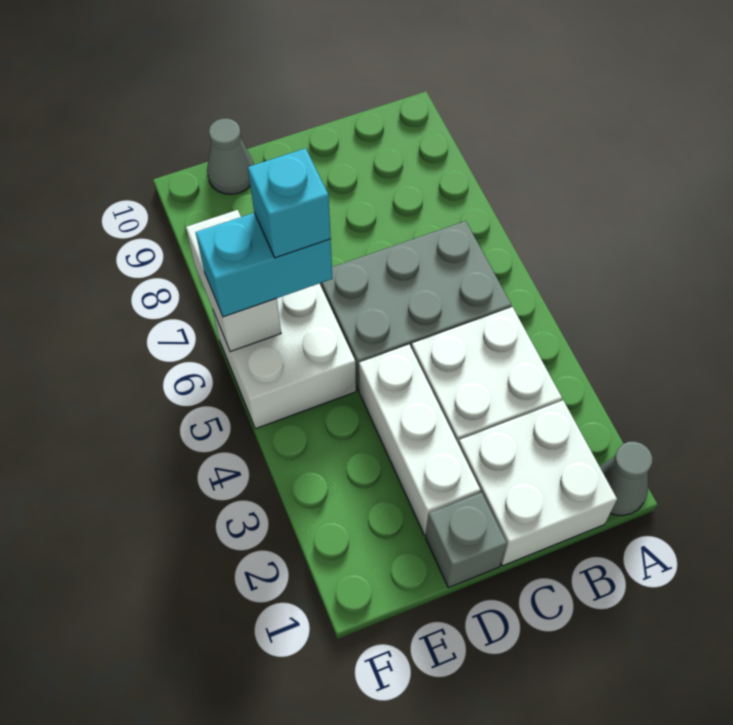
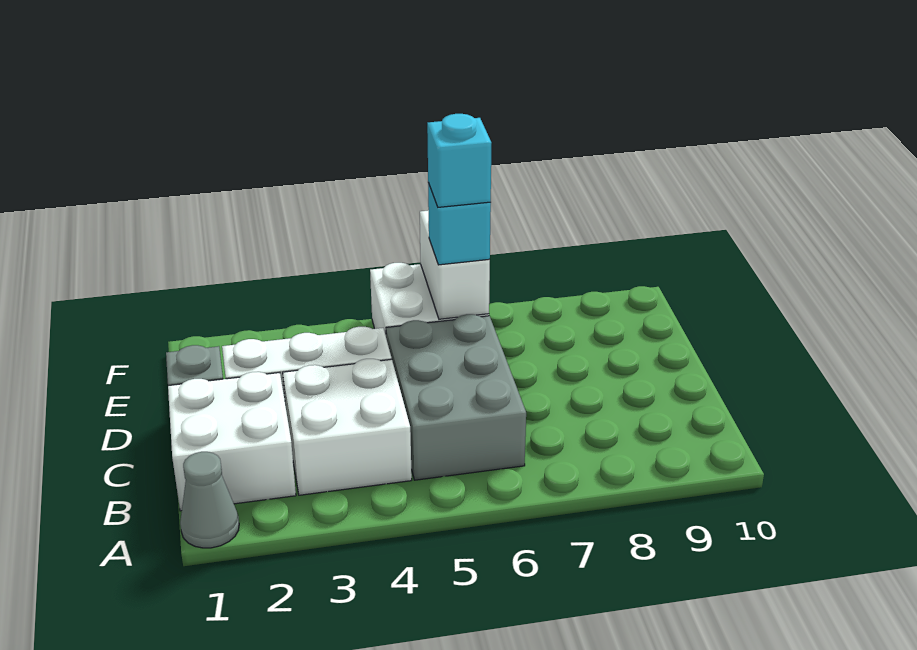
cyan brick E6:F6 level 3 -> cyan brick E6 level 3
grey cone E10 level 1 -> none
white brick F6:F7 level 2 -> white brick E6:F6 level 2

